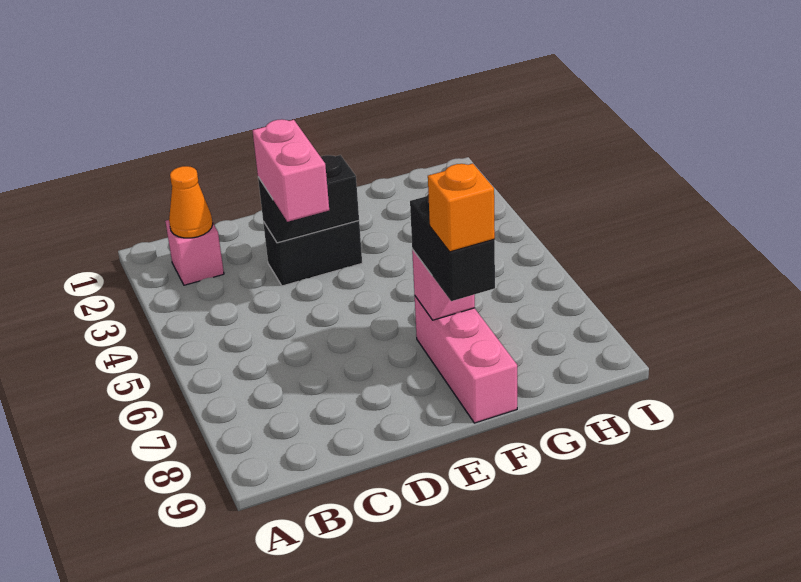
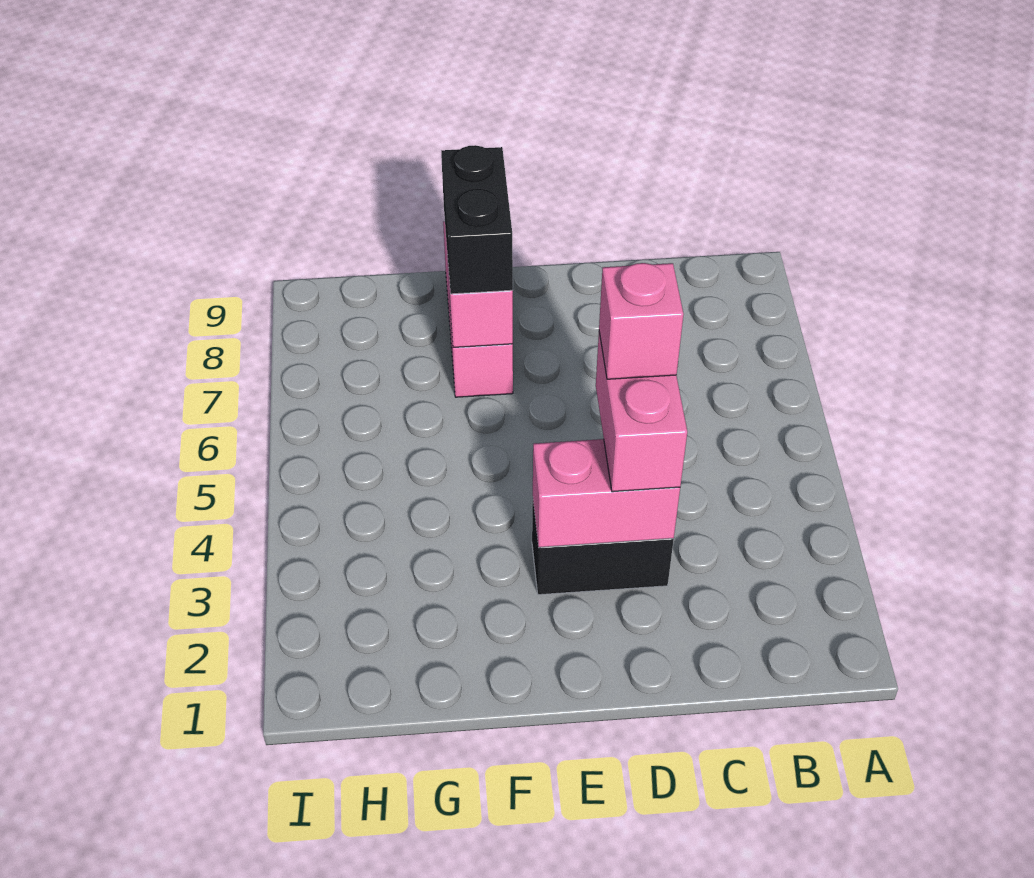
pink brick B2 level 1 -> pink brick D4 level 4
orange cone B2 level 2 -> none
black brick D3:E3 level 2 -> pink brick D3:E3 level 2
orange brick F8 level 4 -> none

